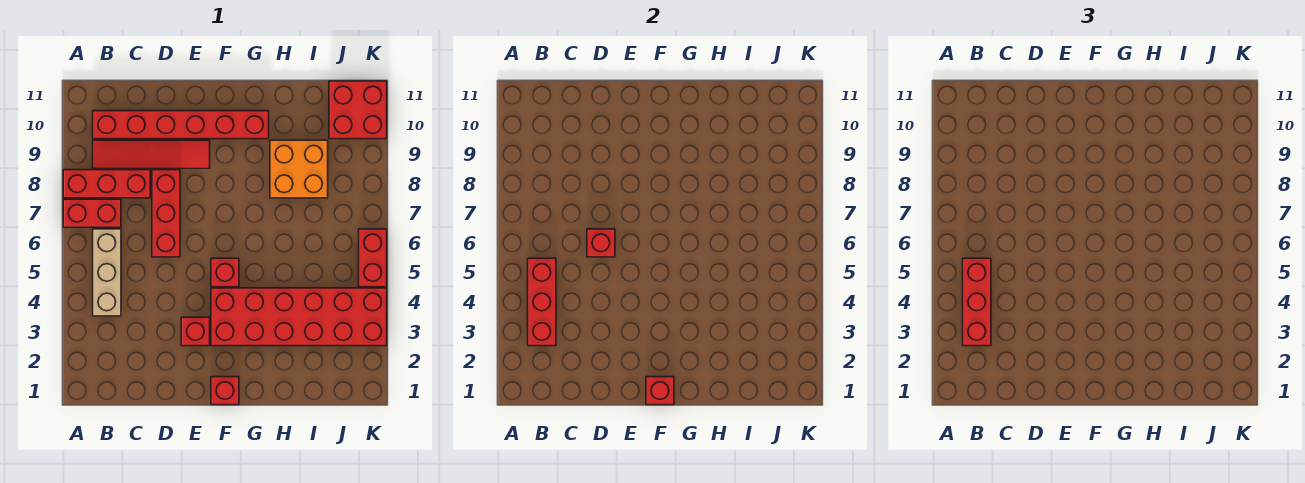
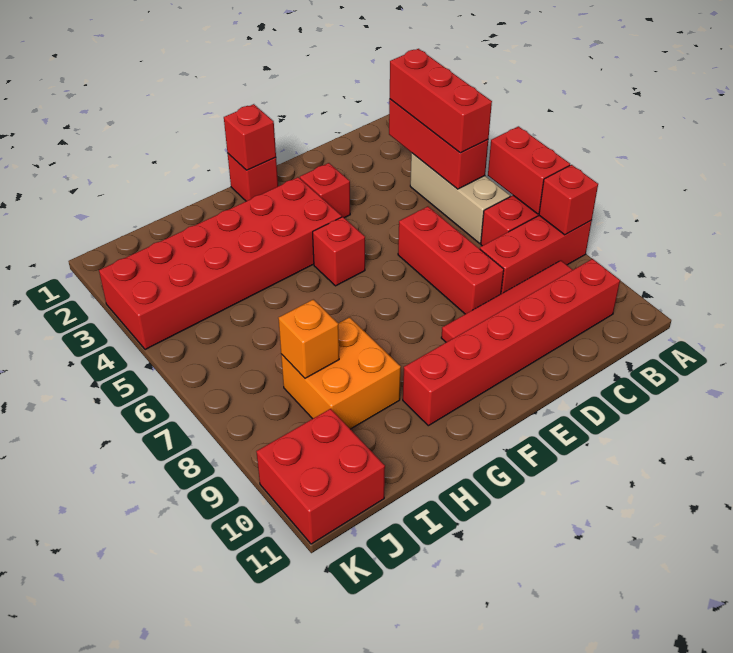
red brick D6 level 2 -> red brick A8 level 2
none -> orange brick I8 level 2
red brick K5:K6 level 1 -> red brick A6:A7 level 2

